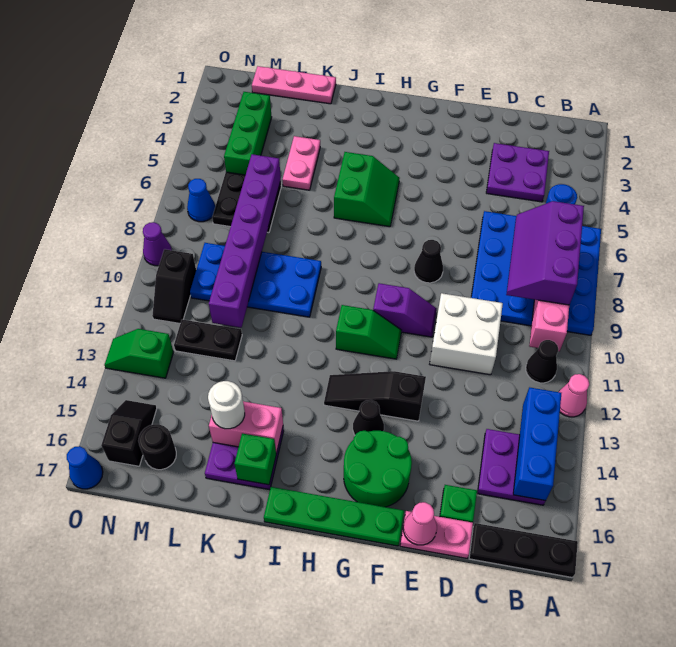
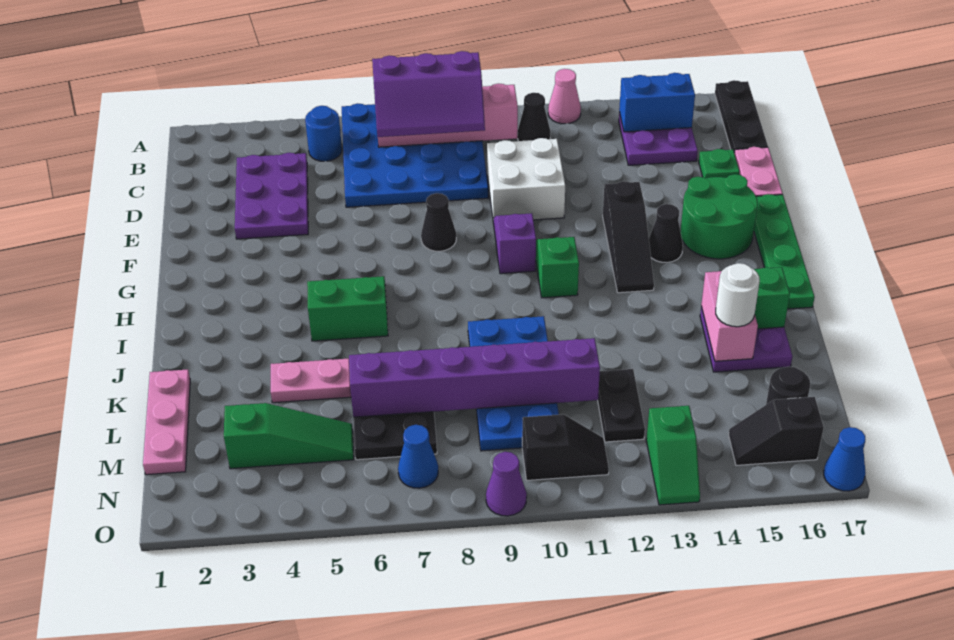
blue brick B13:B15 level 2 -> blue brick B14:B15 level 2
purple plate C3:D4 level 1 -> purple plate C3:E4 level 1
pink cone E17 level 2 -> none
green brick M3:M5 level 1 -> green slope M3:M5 level 1 top 3

